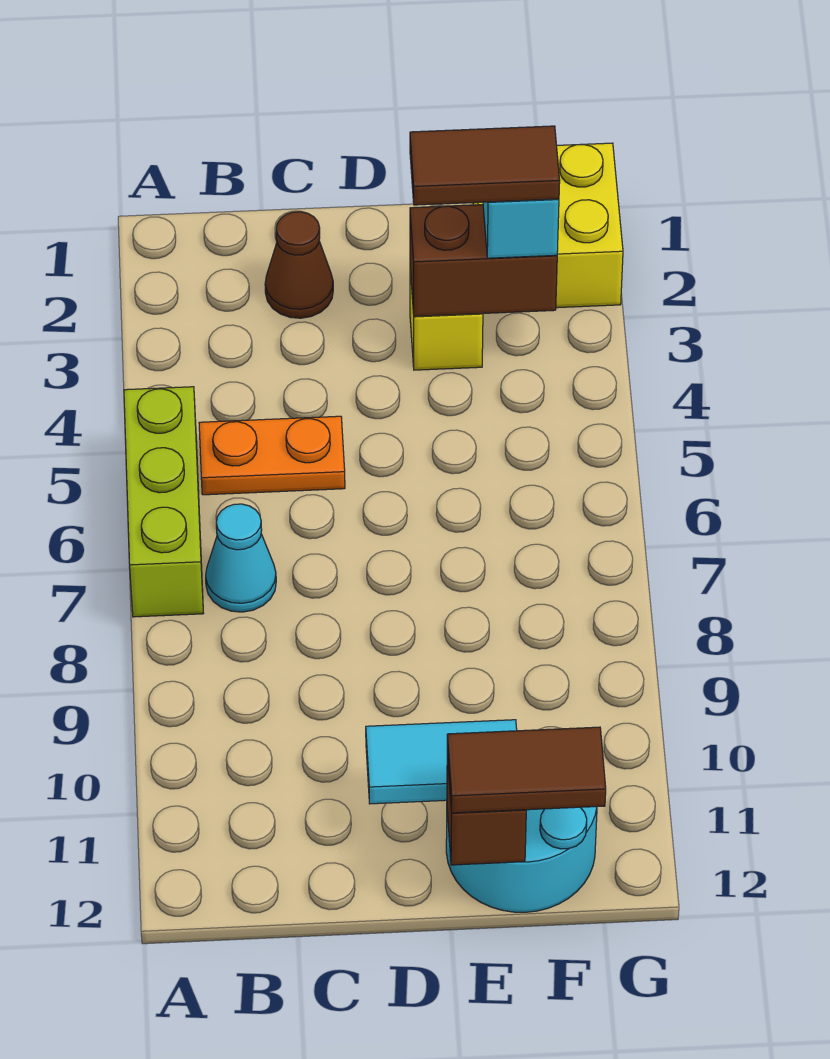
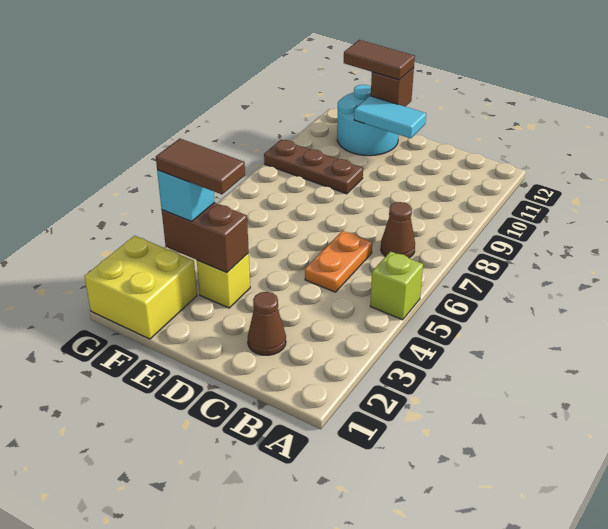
lime brick A5:A7 level 1 -> lime brick A5 level 1
orange plate B5:C5 level 1 -> orange plate C5:C6 level 1
cyan cone B7 level 1 -> brown cone B7 level 1
none -> brown plate E9:G9 level 1

